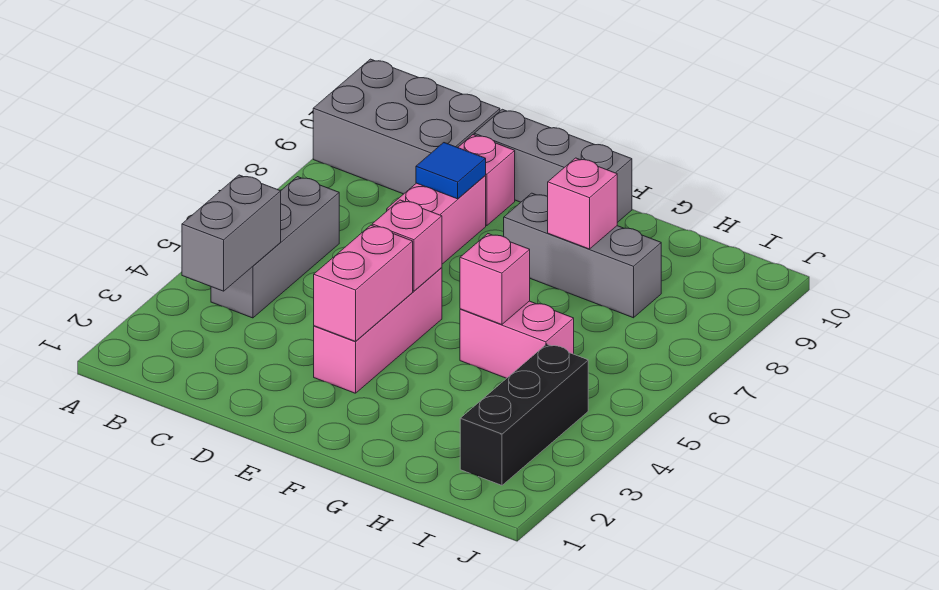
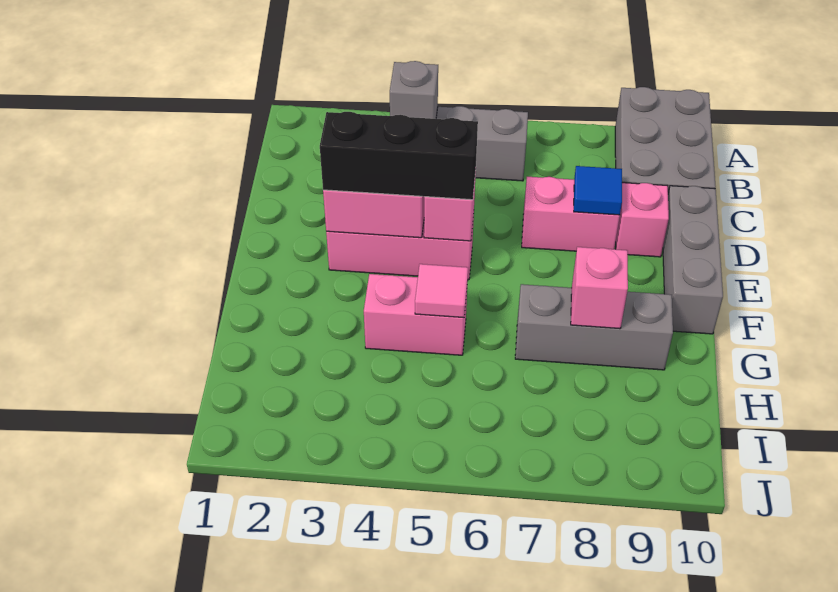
grey brick B3:B4 level 2 -> grey brick B4 level 2
grey brick F8:H8 level 1 -> grey brick G7:G9 level 1
pink brick G5:H5 level 1 -> pink brick G4:G5 level 1
pink brick G5 level 2 -> pink tile G5 level 2
black brick I2:I4 level 1 -> black brick E3:E5 level 3

